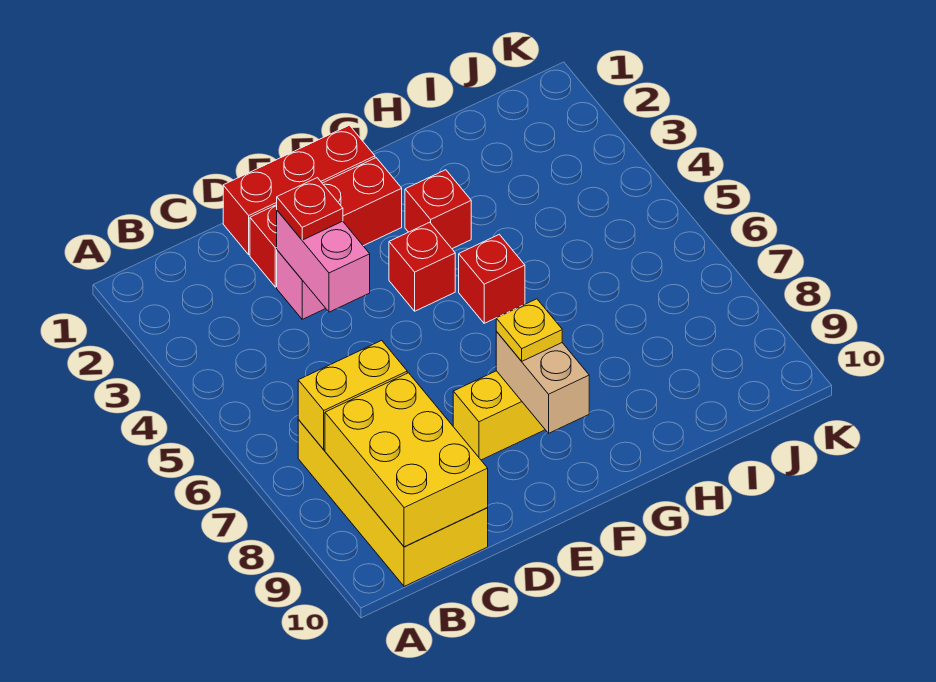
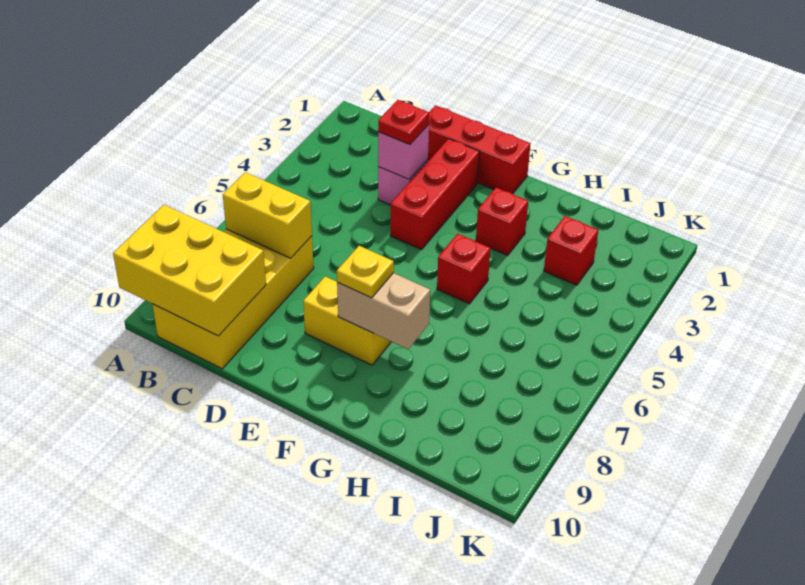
yellow brick B8:C10 level 2 -> yellow brick A9:C10 level 2
red brick D2:F2 level 1 -> red brick E2:E4 level 1
pink brick D3:D4 level 2 -> pink brick D3 level 2
red brick F4 level 1 -> red brick I3 level 1
tan brick F8:F9 level 2 -> tan brick F8:G8 level 2

